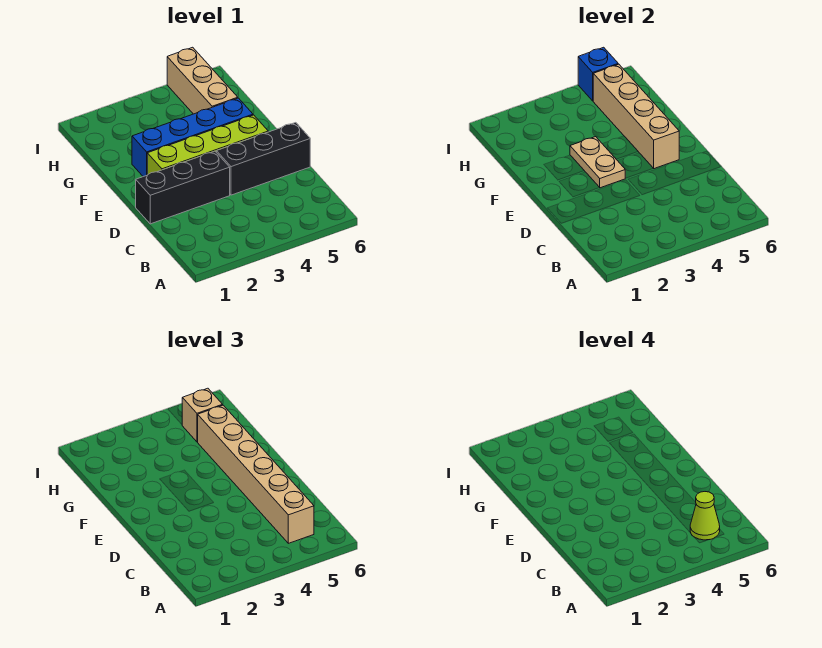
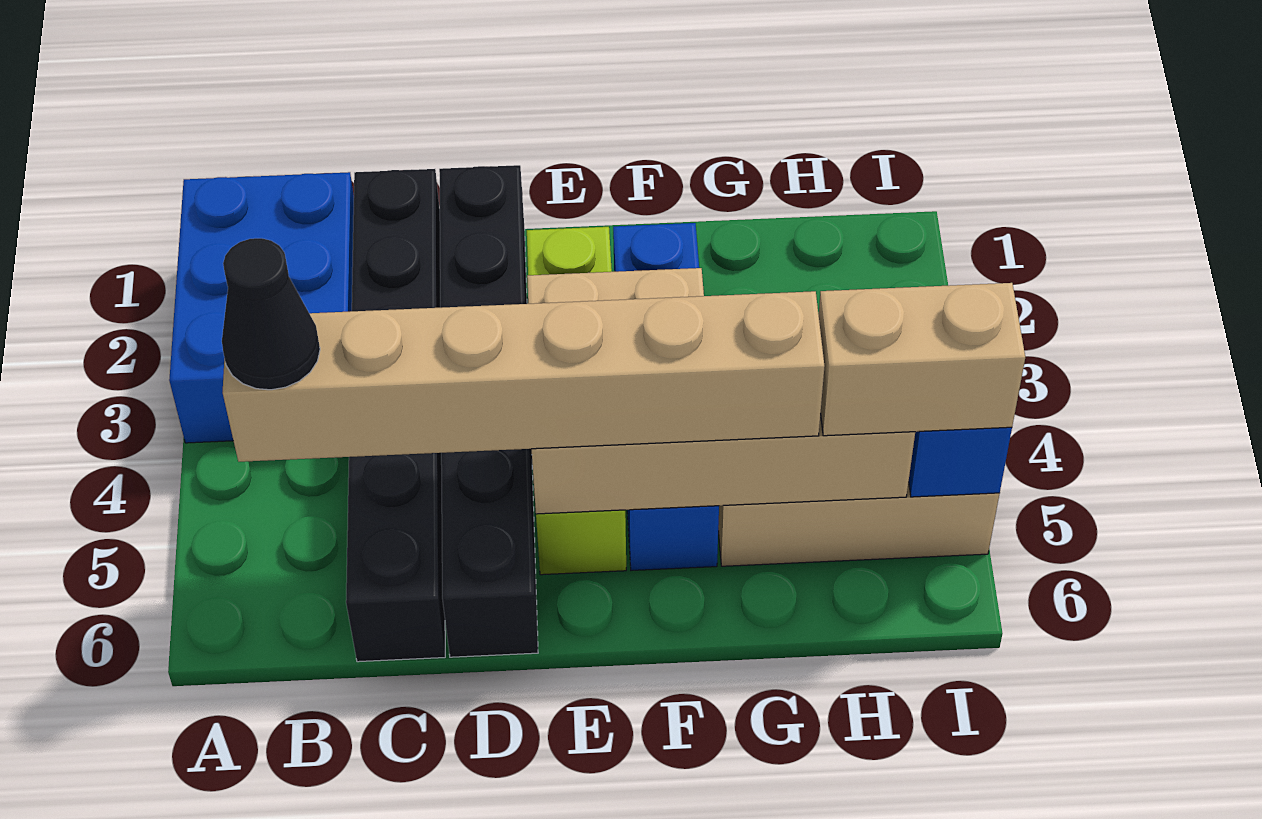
none -> blue brick A1:B3 level 1
lime cone B5 level 4 -> black cone B5 level 4
none -> black brick C1:C6 level 1
tan brick H5 level 3 -> tan brick H5:I5 level 3

